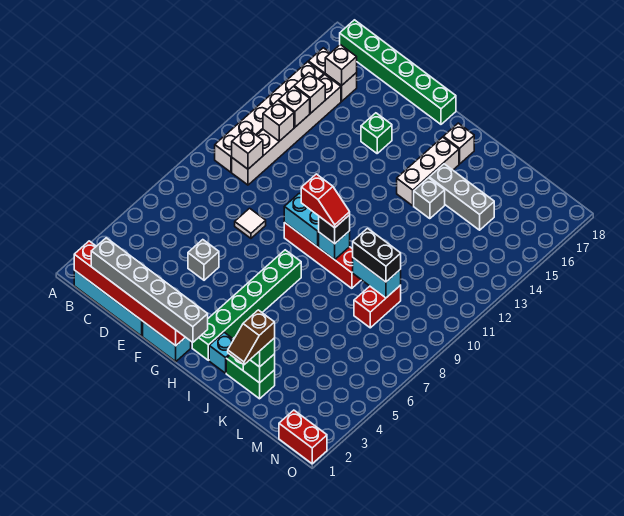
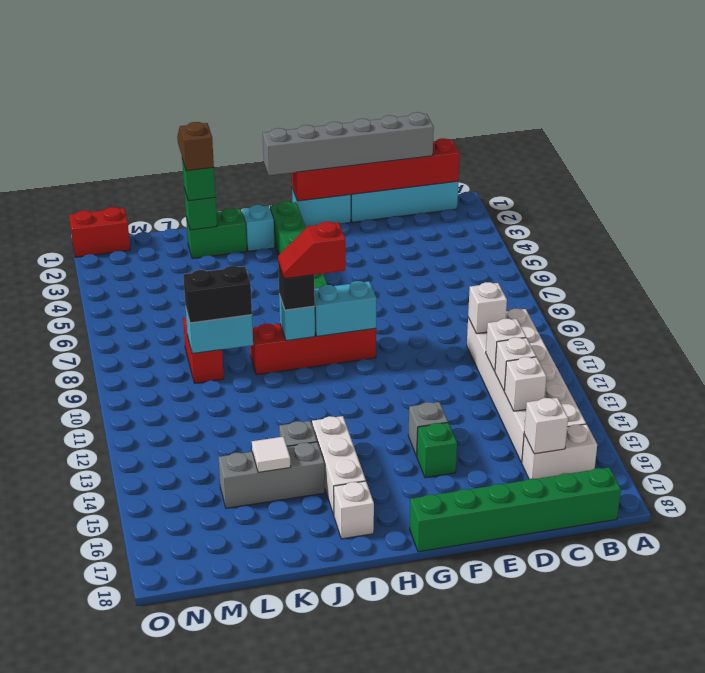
grey brick E5 level 1 -> grey brick F14 level 1
white tile E8 level 1 -> white tile K15 level 2

